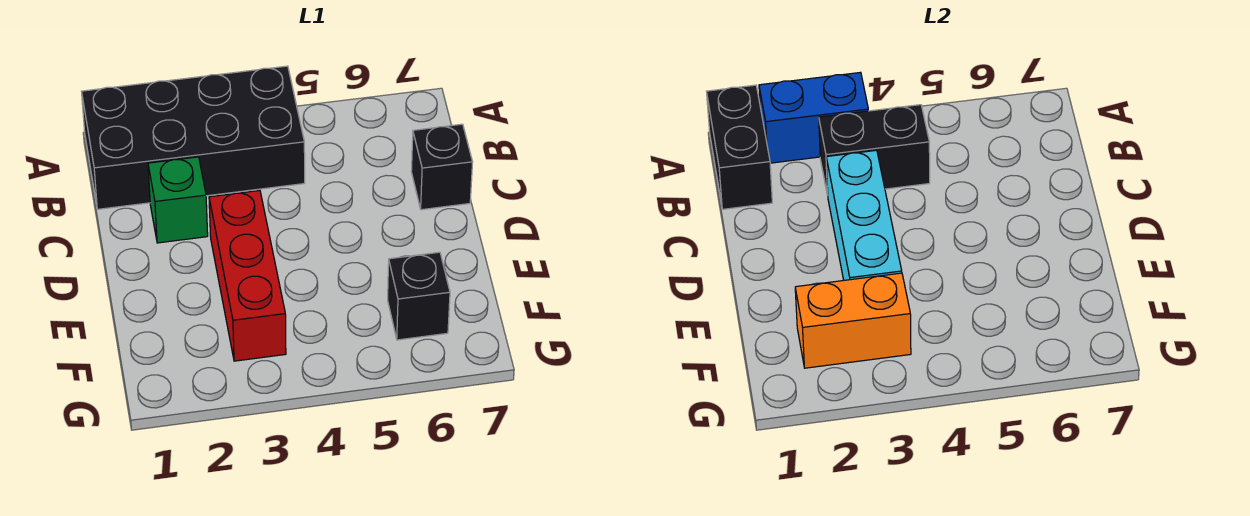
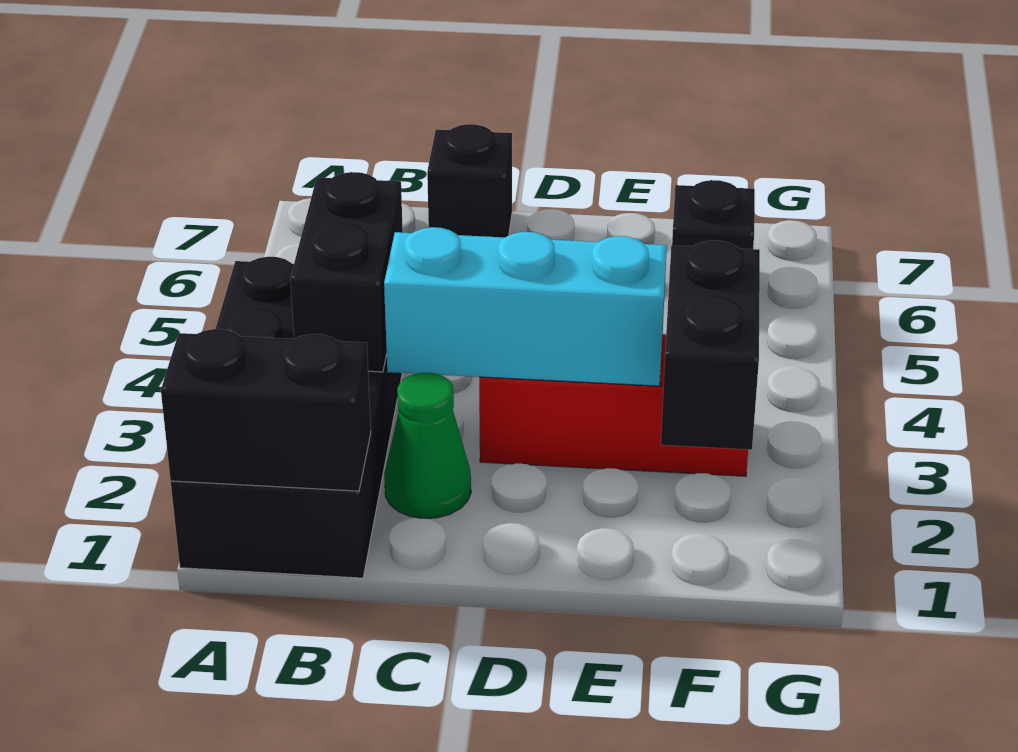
blue brick A2:A3 level 2 -> none
green brick C2 level 1 -> green cone C2 level 1
orange brick F2:F3 level 2 -> black brick F2:F3 level 2

